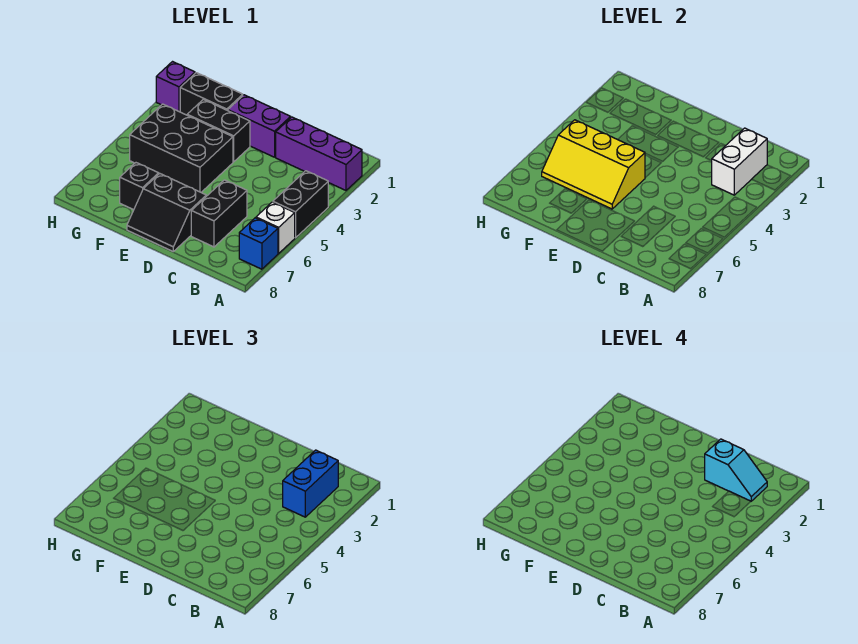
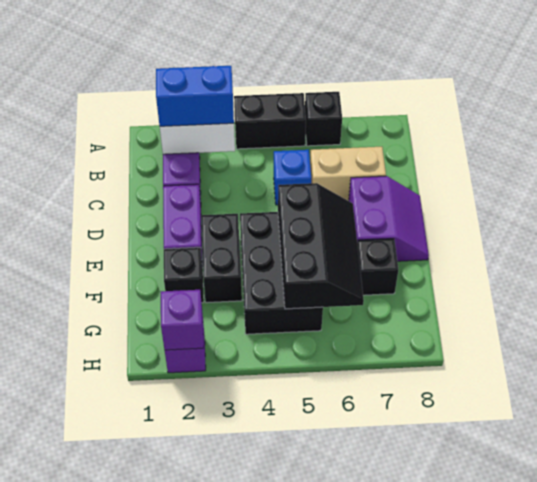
white brick A6 level 1 -> black brick A6 level 1
blue brick A7 level 1 -> blue brick C5 level 1
cyan slope B2:C2 level 4 top C -> none
black brick C6:C7 level 1 -> tan brick C6:C7 level 1
black slope D7:E8 level 1 top 7 -> purple slope D7:E8 level 1 top 7
yellow slope E5:G6 level 2 top 5 -> black slope E5:G6 level 2 top 5
black brick F2:G2 level 1 -> black brick F2 level 1
none -> purple brick H2 level 2

